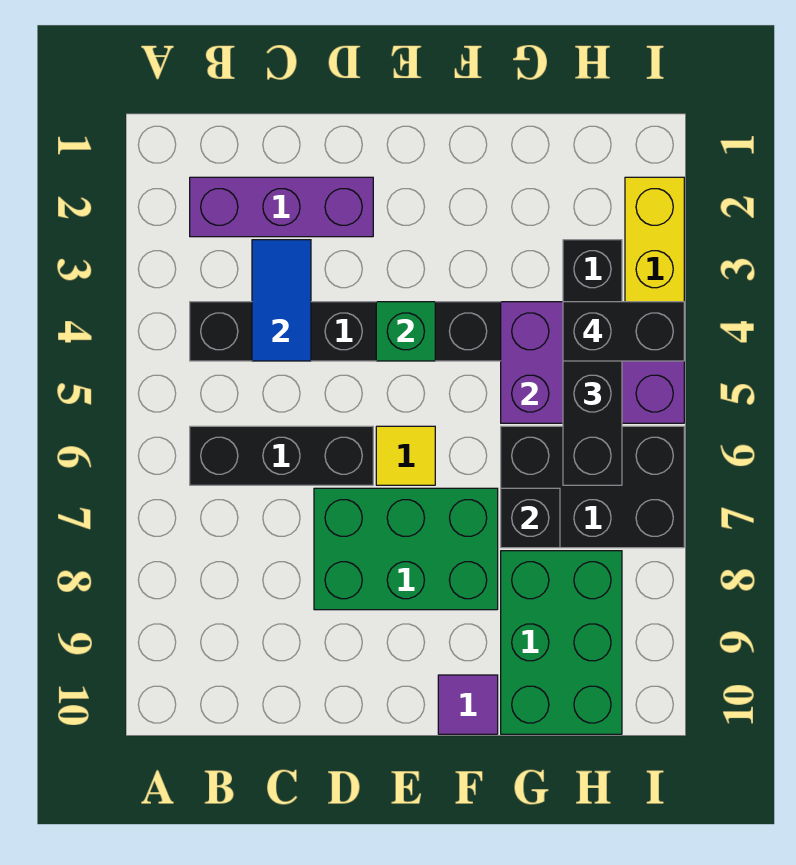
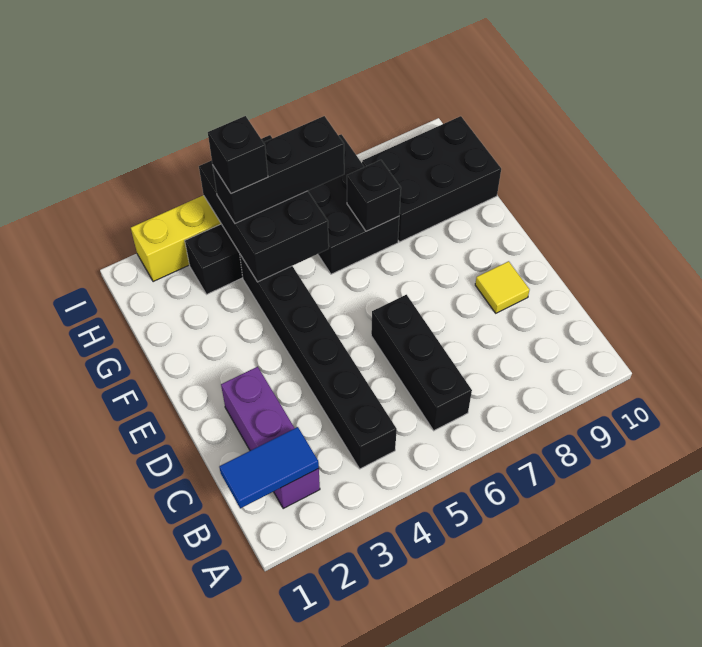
blue tile C3:C4 level 2 -> blue tile B1:B2 level 2
green brick D7:F8 level 1 -> none
green brick E4 level 2 -> none
yellow tile E6 level 1 -> yellow tile D9 level 1
purple tile F10 level 1 -> none
purple brick G4:I5 level 2 -> black brick G4:I5 level 2
green brick G8:H10 level 1 -> black brick G8:H10 level 1
black brick H4:I4 level 4 -> black brick H4 level 4

